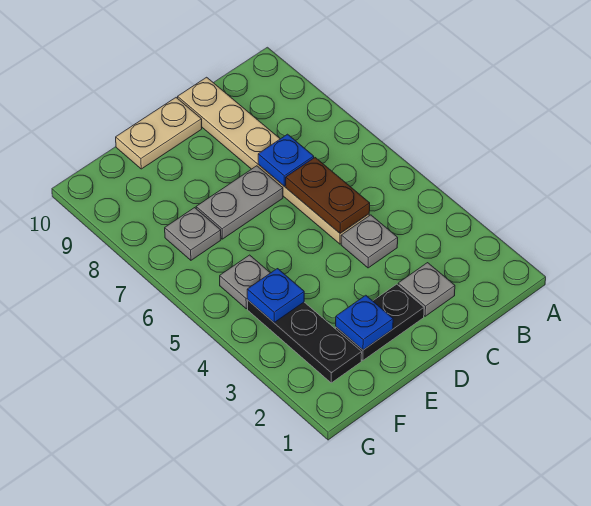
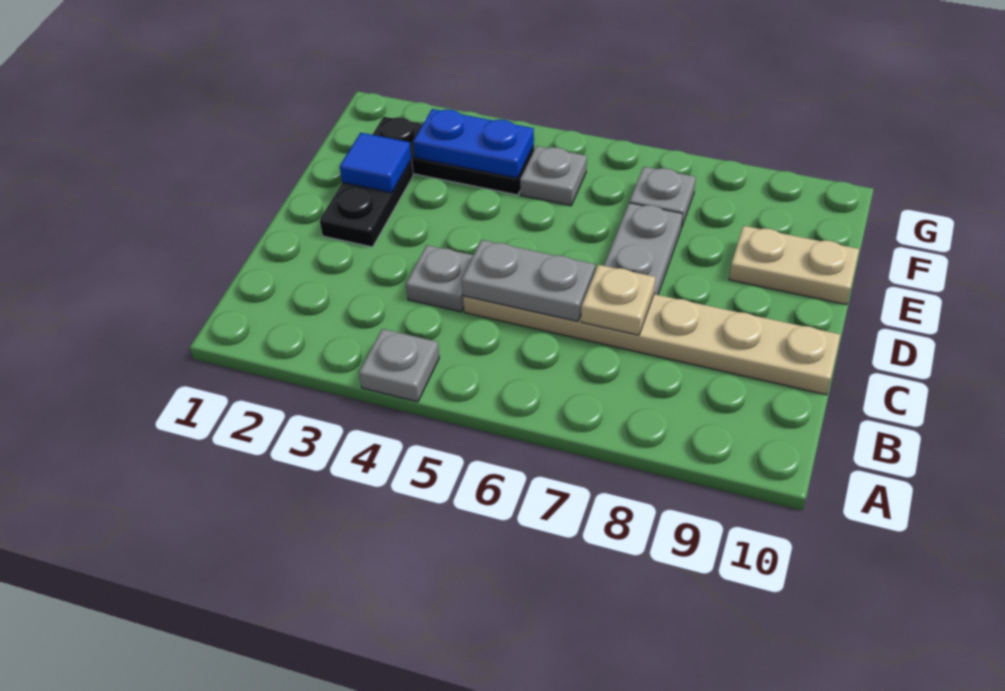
grey plate C2 level 1 -> grey plate A4 level 1
brown plate C5:C6 level 2 -> grey plate C5:C6 level 2
blue plate C7 level 2 -> tan plate C7 level 2
tan plate D10:E10 level 1 -> tan plate E9:E10 level 1
blue plate E2 level 2 -> blue tile E2 level 2
blue plate F4 level 2 -> blue plate F3:F4 level 2

